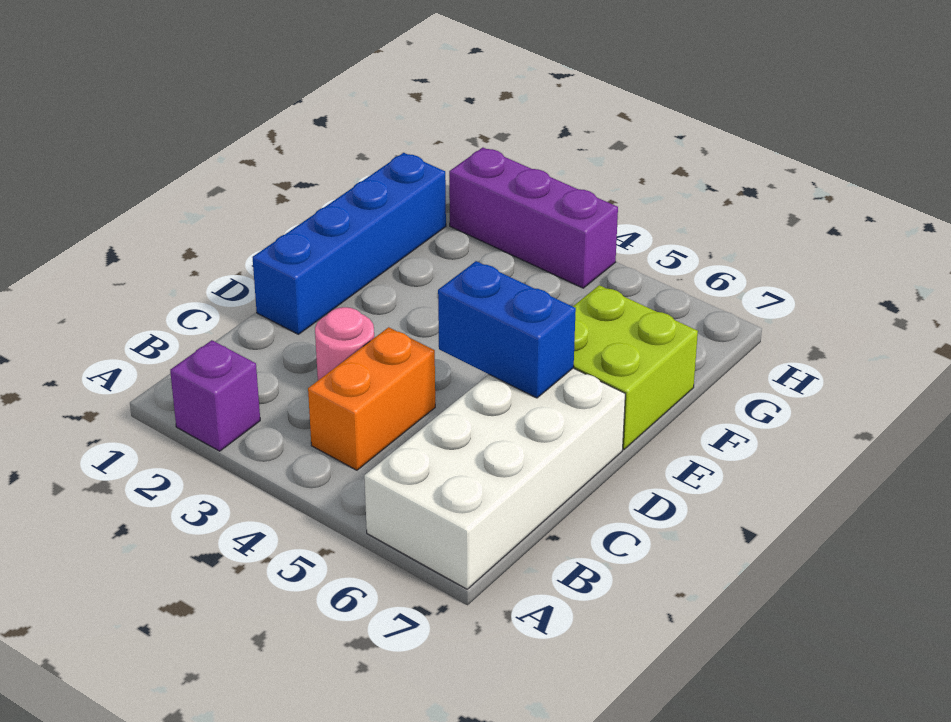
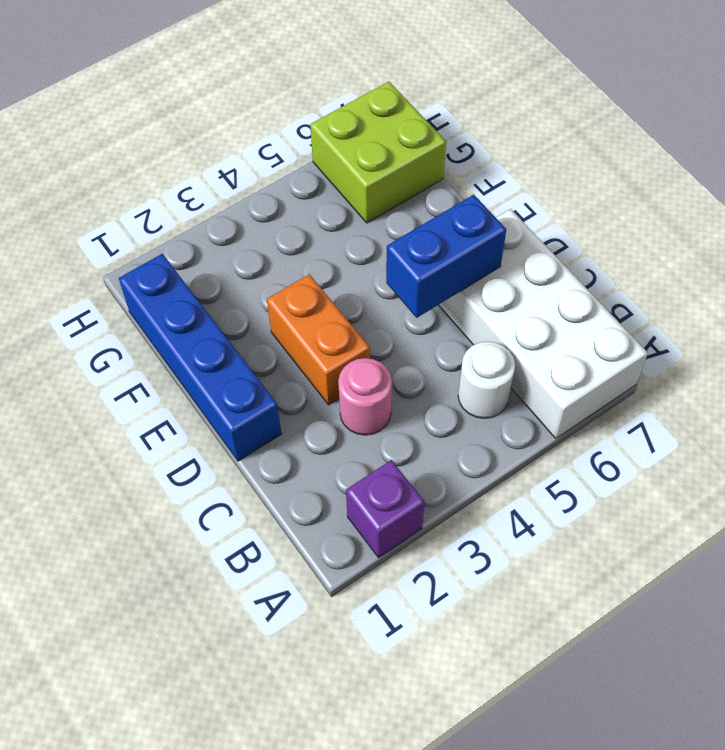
orange brick B4:C4 level 1 -> orange brick D3:E3 level 1
none -> white round brick B5 level 1
lime brick E6:F7 level 1 -> lime brick G6:H7 level 1
purple brick H2:H4 level 1 -> none

